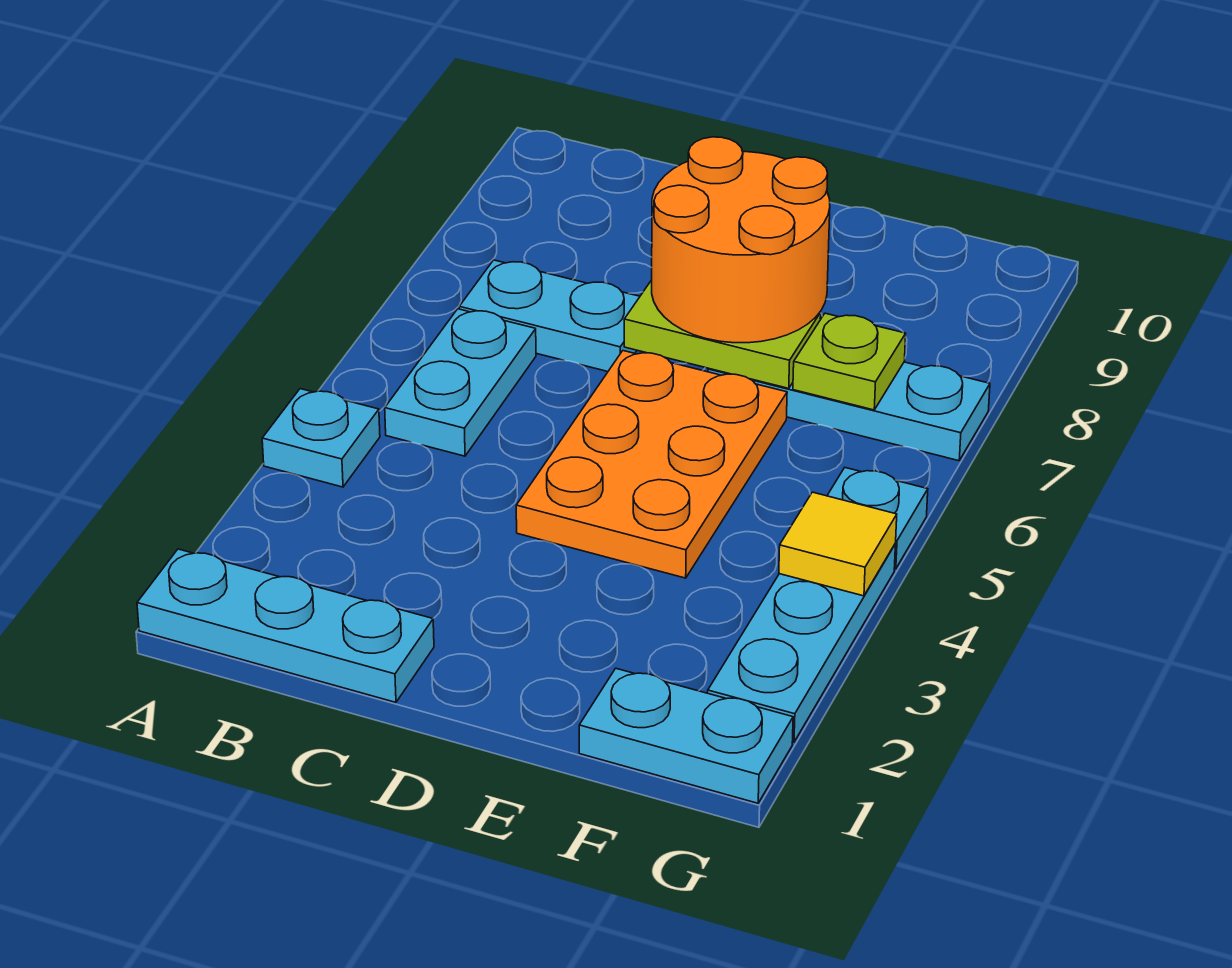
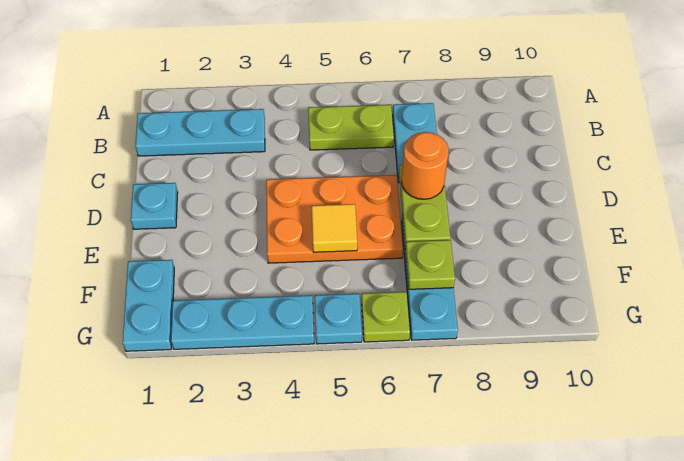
cyan plate A1:C1 level 1 -> cyan plate B1:B3 level 1
cyan plate A4 level 1 -> cyan plate D1 level 1
cyan plate B5:B6 level 1 -> lime plate B5:B6 level 1
orange round brick D7:E8 level 3 -> orange round brick D7 level 3
yellow tile G4 level 2 -> yellow tile E5 level 2
none -> lime plate G6 level 1

